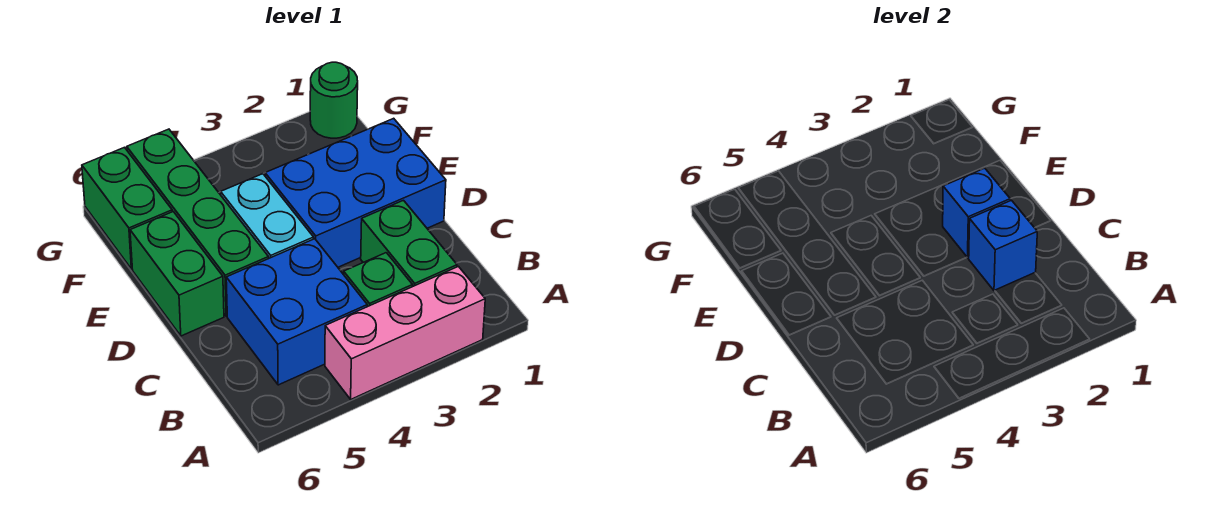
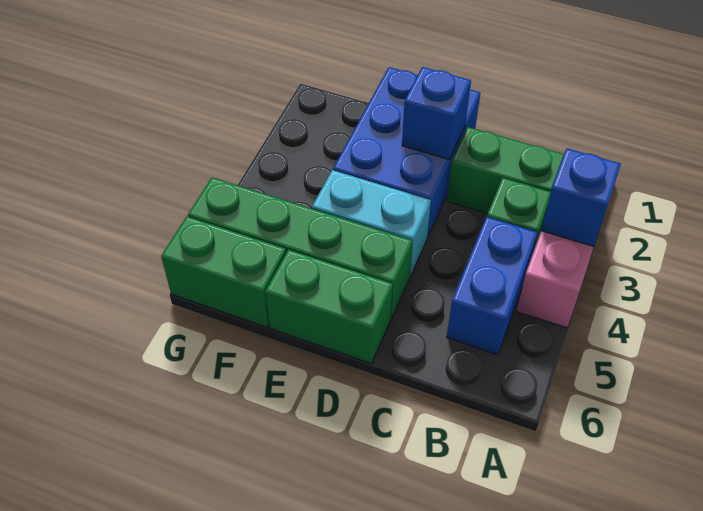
blue brick B4:C5 level 1 -> blue brick B4:B5 level 1
blue brick C2 level 2 -> blue brick A3 level 2
green round brick G1 level 1 -> none

